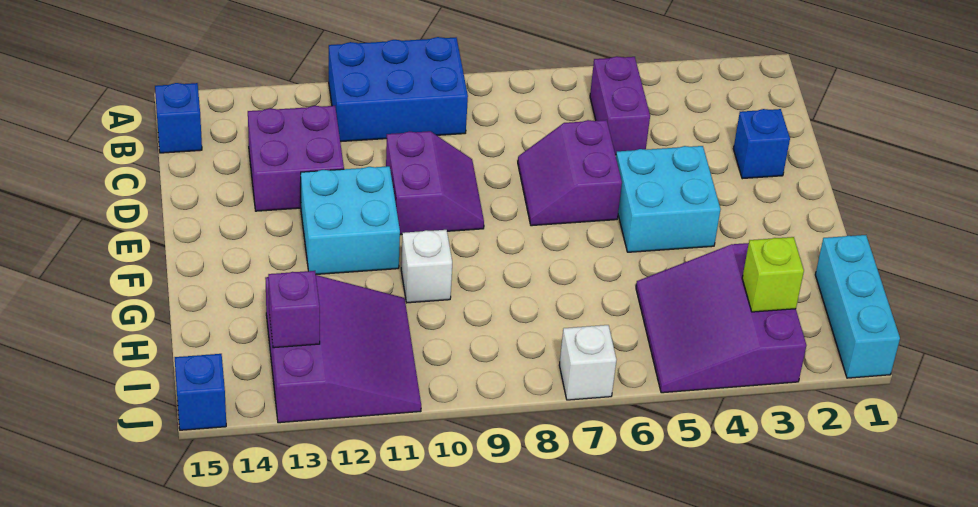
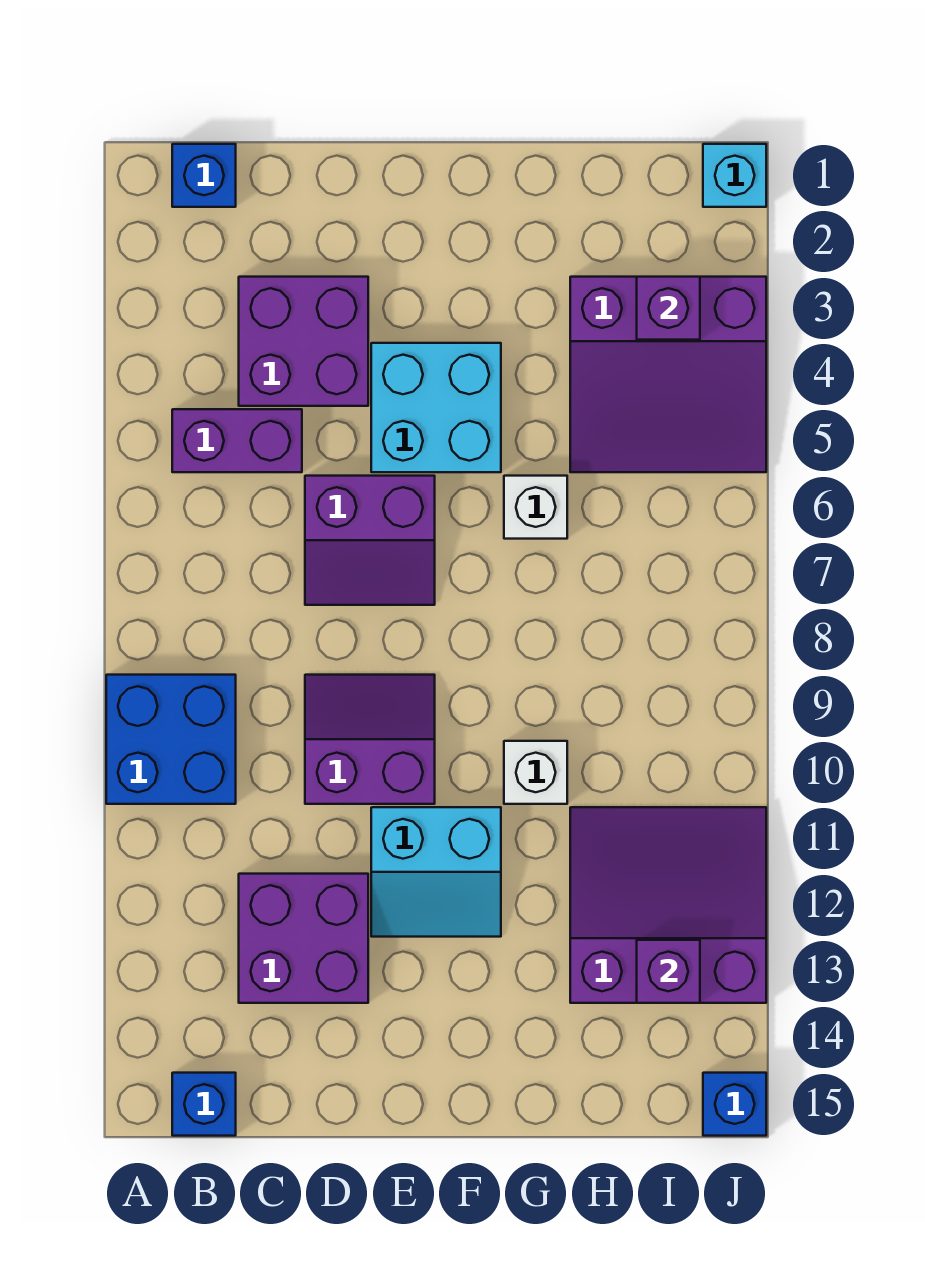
blue brick A9:B11 level 1 -> blue brick A9:B10 level 1
none -> purple brick C3:D4 level 1
blue brick D2 level 1 -> blue brick B1 level 1
cyan brick E11:F12 level 1 -> cyan slope E11:F12 level 1 top 11
cyan brick H1:J1 level 1 -> cyan brick J1 level 1
lime brick I3 level 2 -> purple brick I3 level 2
white brick J7 level 1 -> white brick G6 level 1

